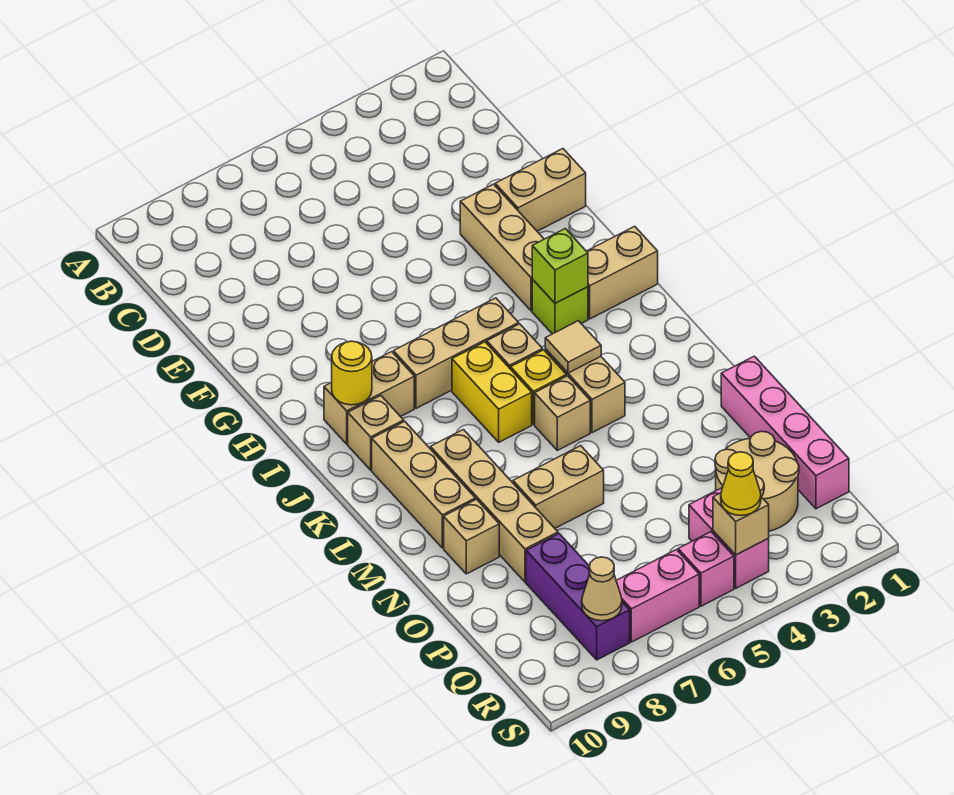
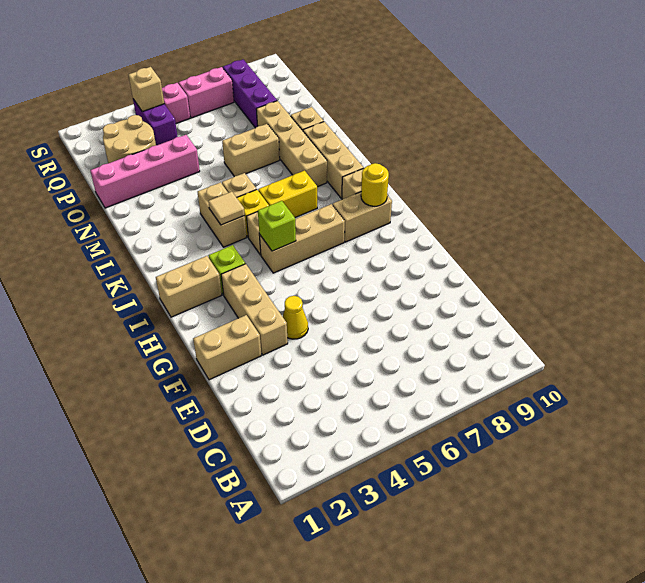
lime brick I3 level 2 -> lime brick I5 level 2
yellow brick J6:K6 level 1 -> yellow brick K6:K7 level 1
pink brick N1:Q1 level 1 -> pink brick O1:O4 level 1
pink brick Q4:R4 level 1 -> purple brick Q4:R4 level 1
yellow cone R4 level 3 -> yellow cone F4 level 1
tan cone R8 level 2 -> none

